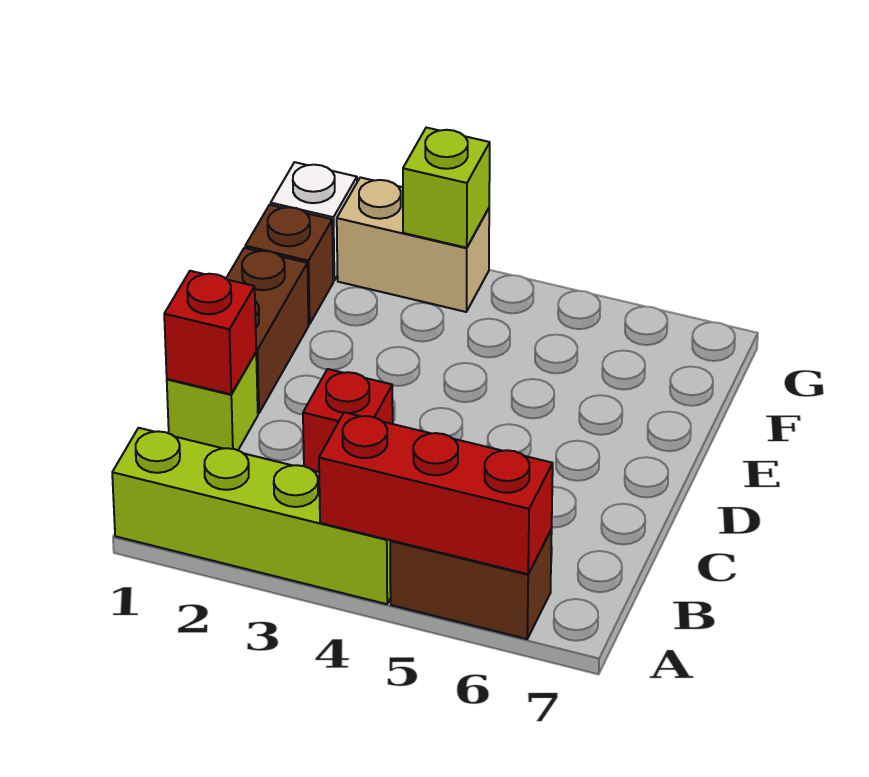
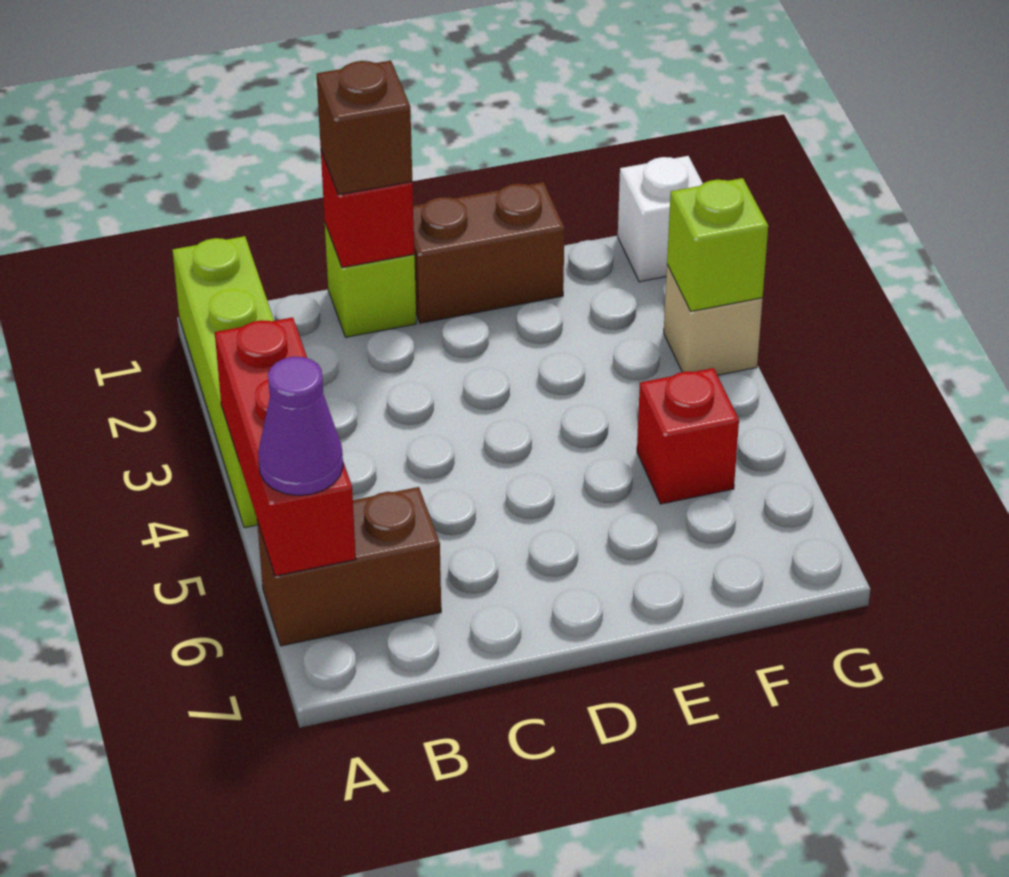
brown brick A5:A6 level 1 -> brown brick A6:B6 level 1
none -> purple cone A6 level 3
red brick C3 level 1 -> red brick F5 level 1
brown brick F1 level 1 -> brown brick C1 level 3
tan brick G2:G3 level 1 -> tan brick G3 level 1

